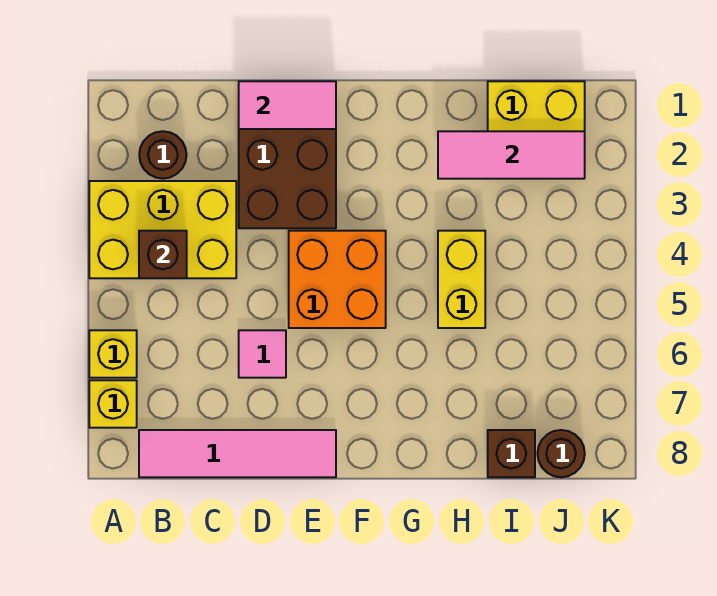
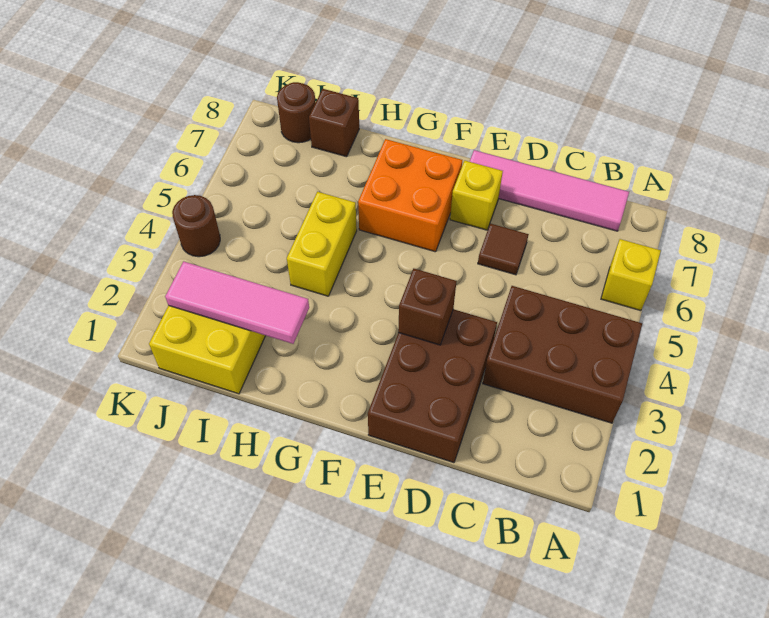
yellow brick A3:C4 level 1 -> brown brick A3:C4 level 1
yellow brick A7 level 1 -> yellow brick E7 level 1
brown round brick B2 level 1 -> brown round brick K4 level 1
brown brick B4 level 2 -> brown brick E3 level 2
pink tile D1:E1 level 2 -> none
pink tile D6 level 1 -> brown tile D6 level 1
orange brick E4:F5 level 1 -> orange brick F6:G7 level 1

